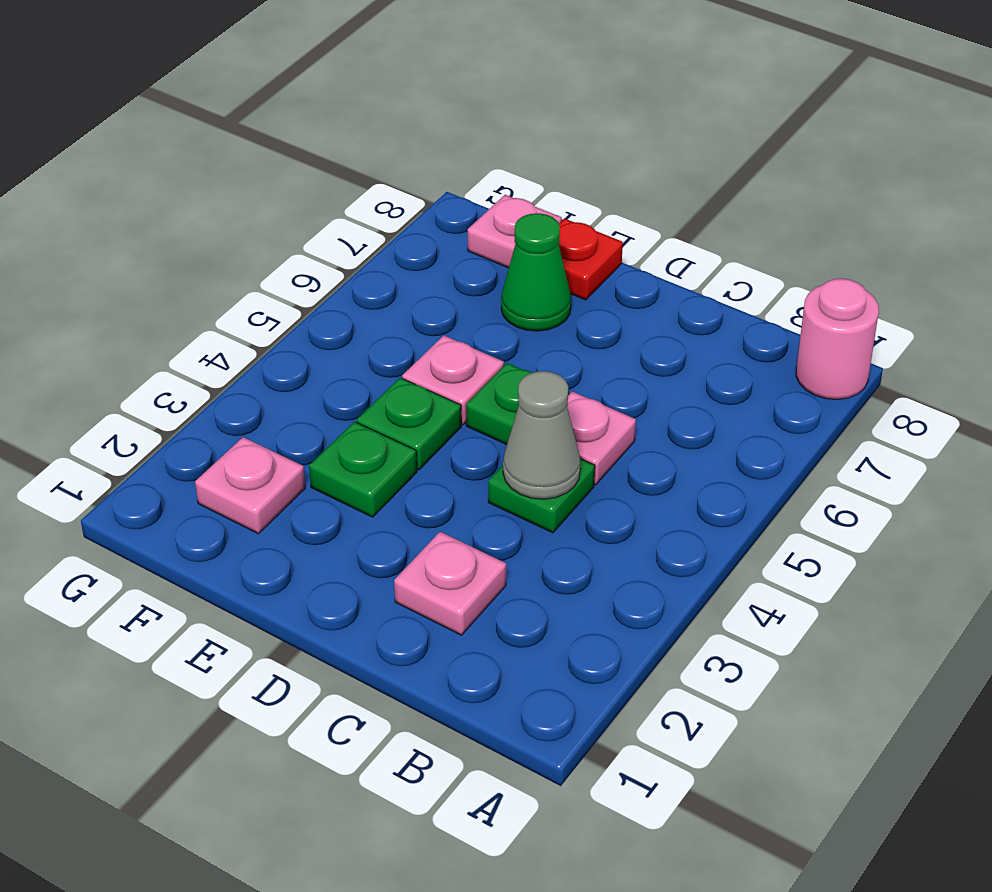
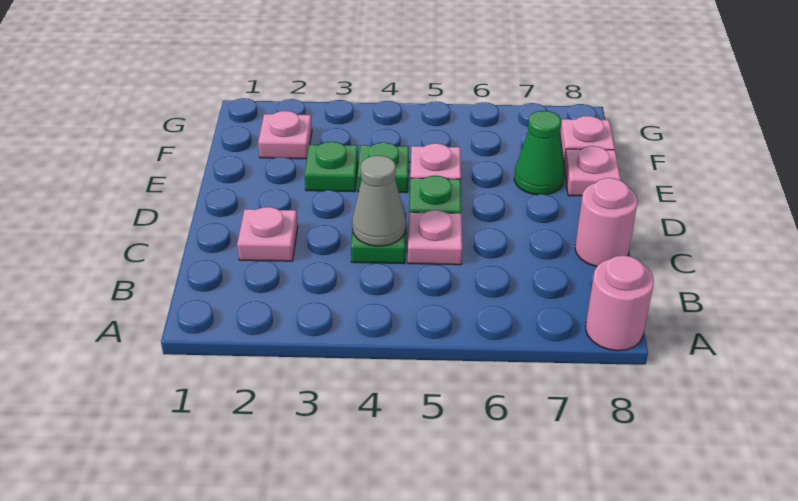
none -> pink round brick C8 level 1
red plate E8 level 1 -> pink plate E8 level 1

